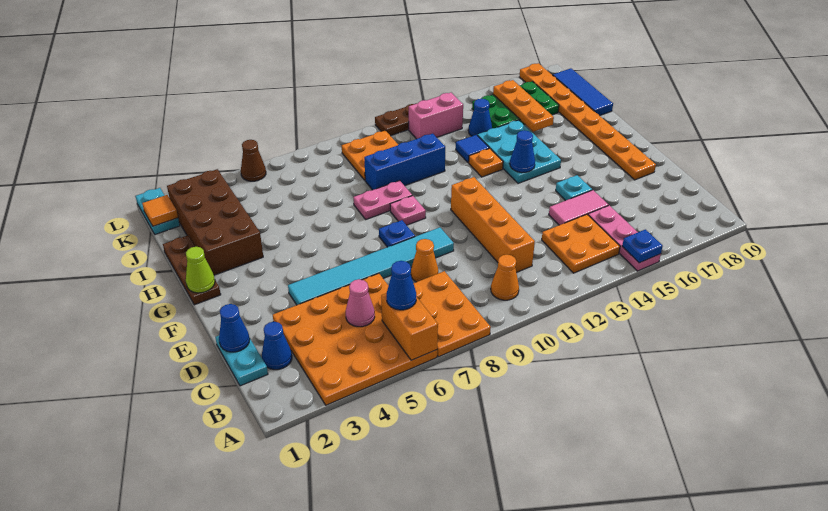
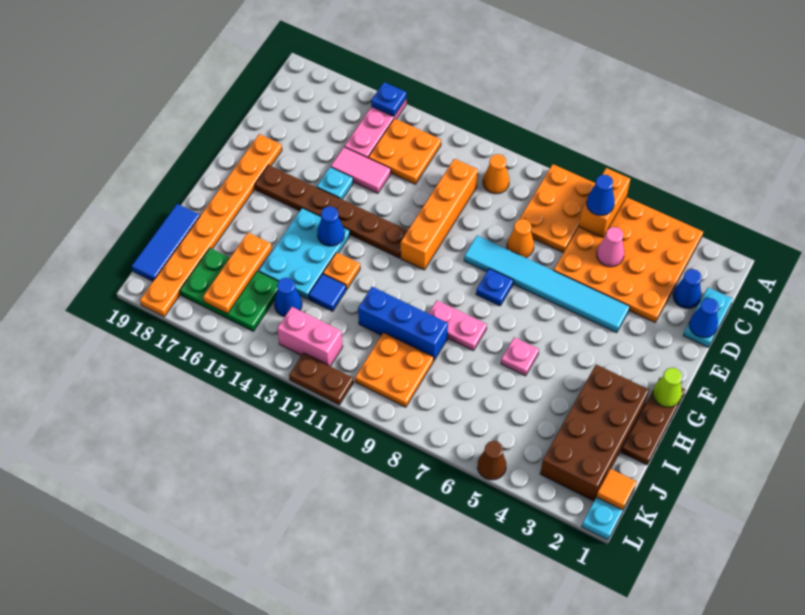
none -> brown plate F12:F17 level 1
pink plate G9 level 1 -> pink plate H6 level 1

